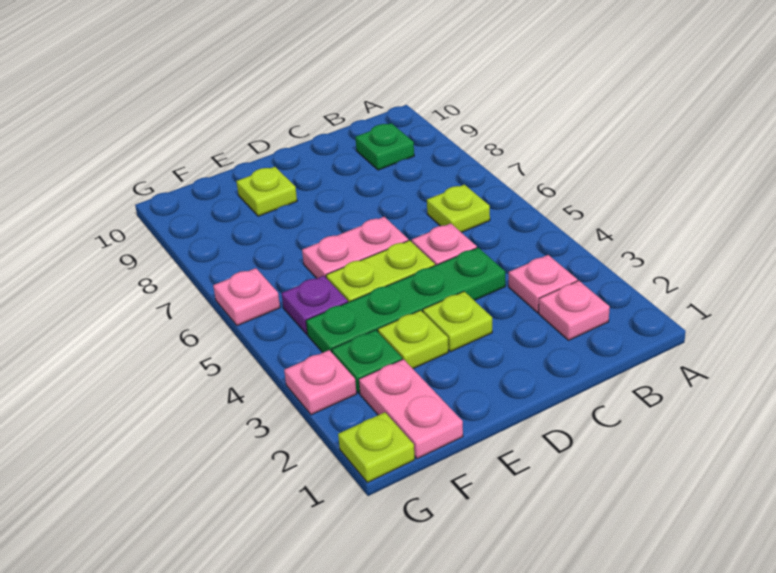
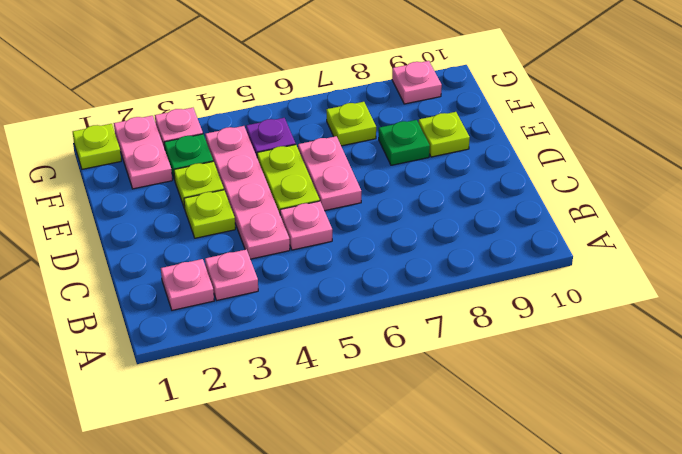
lime plate B6 level 1 -> lime plate F7 level 1
green plate B9 level 1 -> green plate E8 level 1
green plate C4:F4 level 1 -> pink plate C4:F4 level 1
pink plate F1:F2 level 1 -> pink plate F2:G2 level 1
pink plate G6 level 1 -> pink plate G9 level 1

